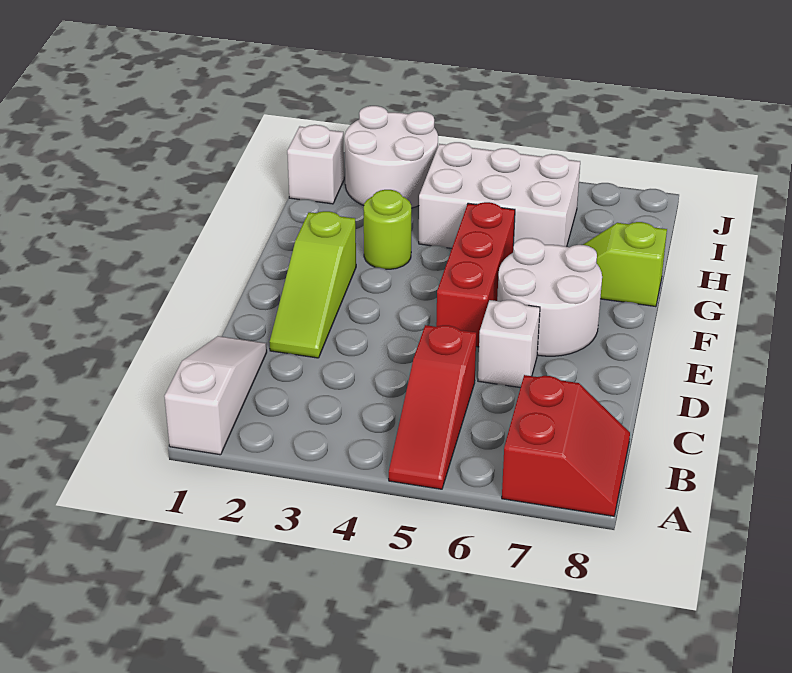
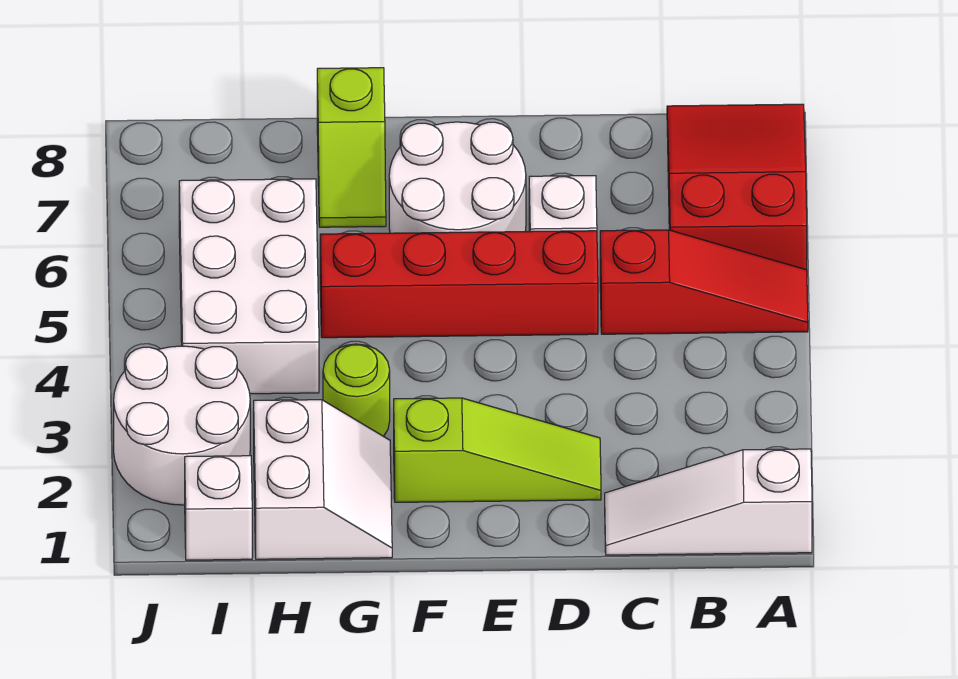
red slope A7:B8 level 1 top 7 -> red slope A6:B8 level 1 top 6
red brick E5:G5 level 1 -> red brick D5:G5 level 1
none -> white slope G1:H2 level 1 top H

